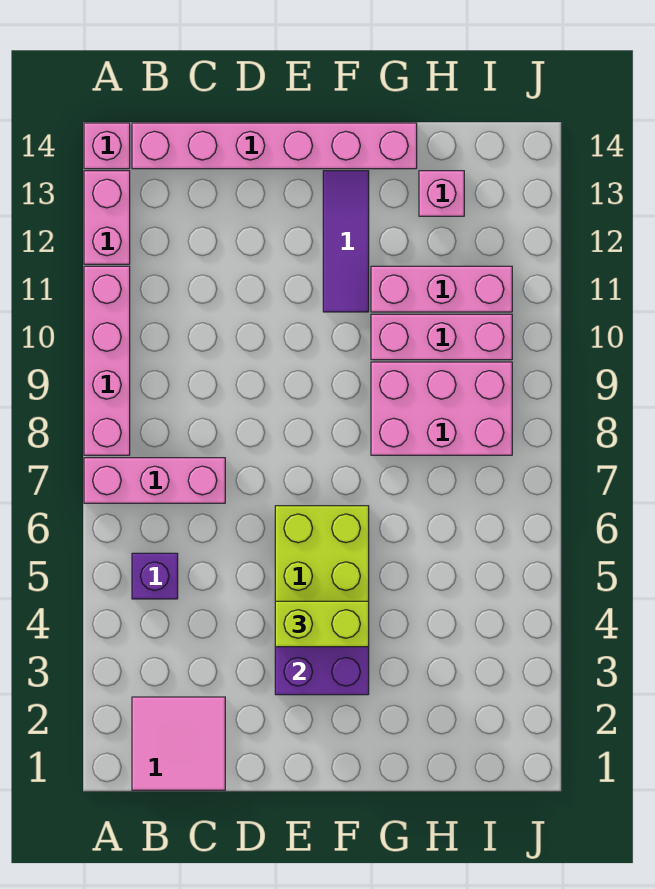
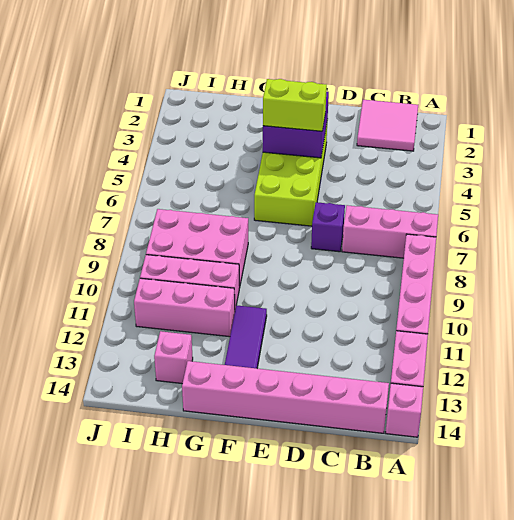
purple brick B5 level 1 -> purple brick D7 level 1

